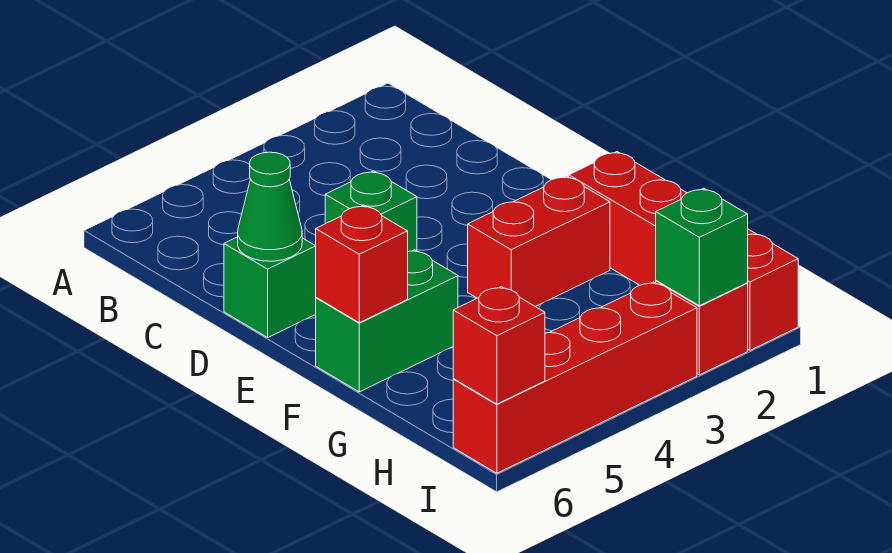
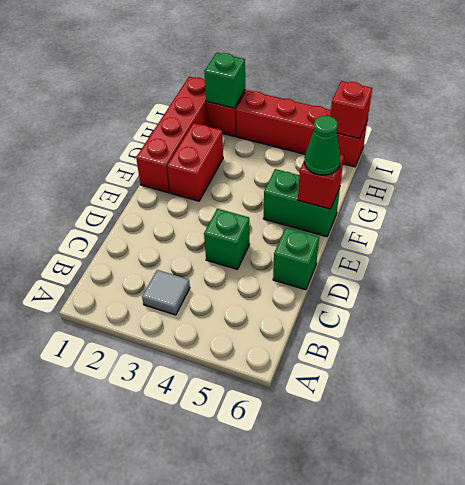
none -> grey tile B3 level 1
green cone D6 level 2 -> green cone F6 level 3
red brick F2:F3 level 1 -> red brick F2:G2 level 1

